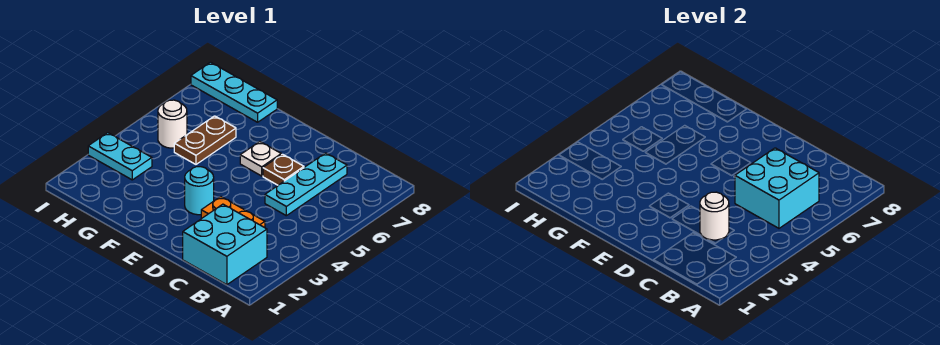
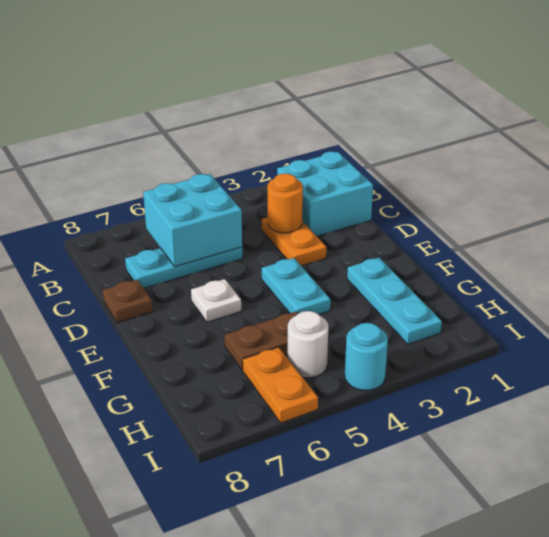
white round brick C3 level 2 -> orange round brick C3 level 2
brown plate D6 level 1 -> brown plate D8 level 1
cyan round brick E3 level 1 -> cyan round brick I4 level 1
cyan plate G8:I8 level 1 -> cyan plate F2:H2 level 1
cyan plate H3:I3 level 1 -> cyan plate E4:F4 level 1
none -> orange plate H6:I6 level 1

